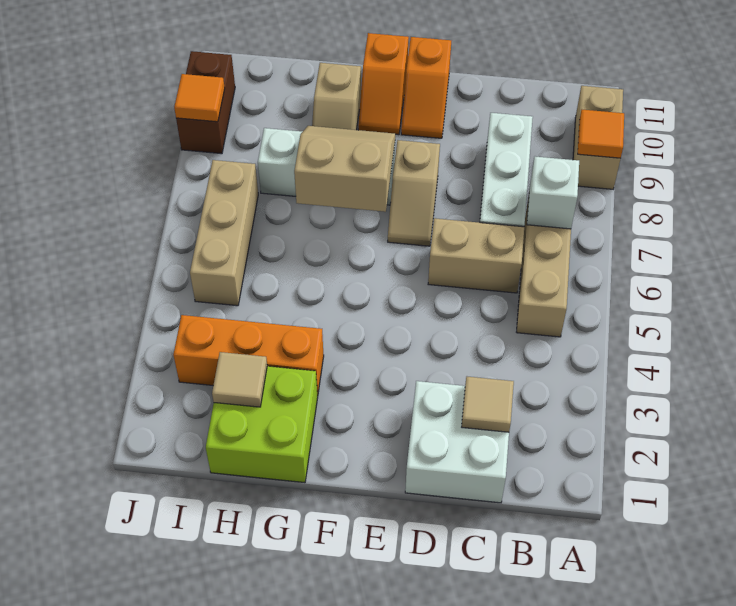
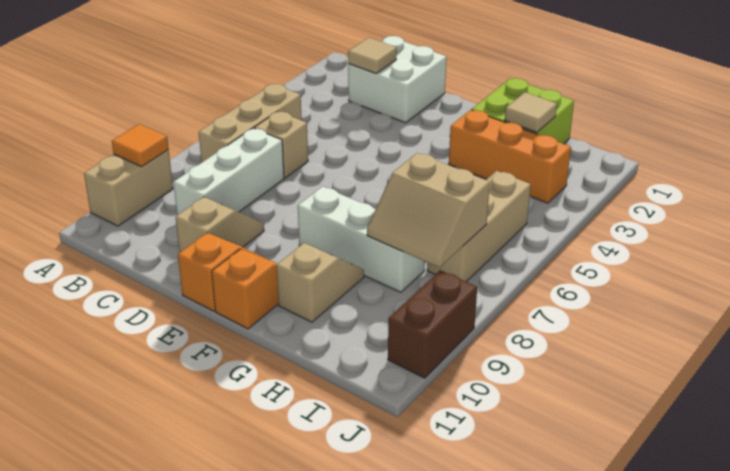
white brick B7 level 2 -> none
tan brick C6:D6 level 1 -> tan brick C6 level 1
tan slope E7:E8 level 1 top 8 -> tan slope D9:D10 level 1 top 10
tan slope F7:G8 level 2 top 7 -> tan slope H7:I8 level 2 top 7
orange tile J9 level 2 -> none

